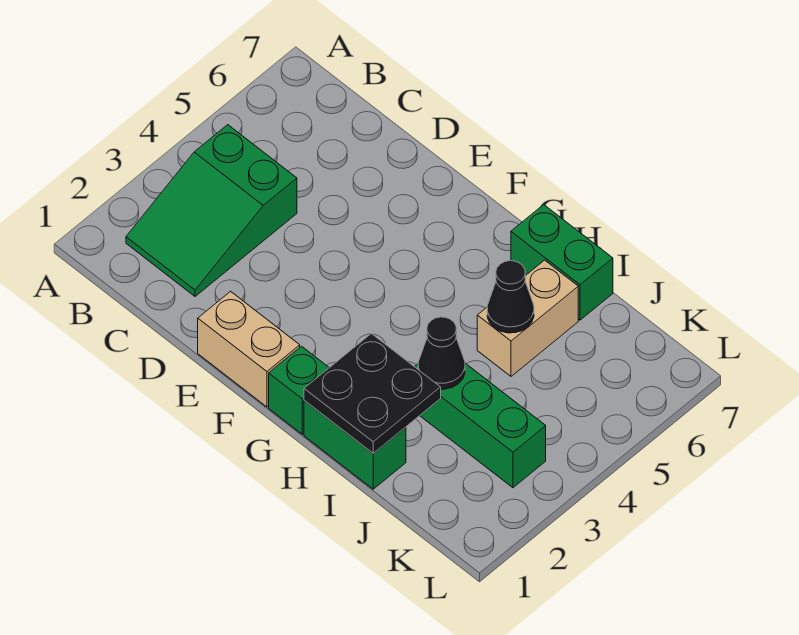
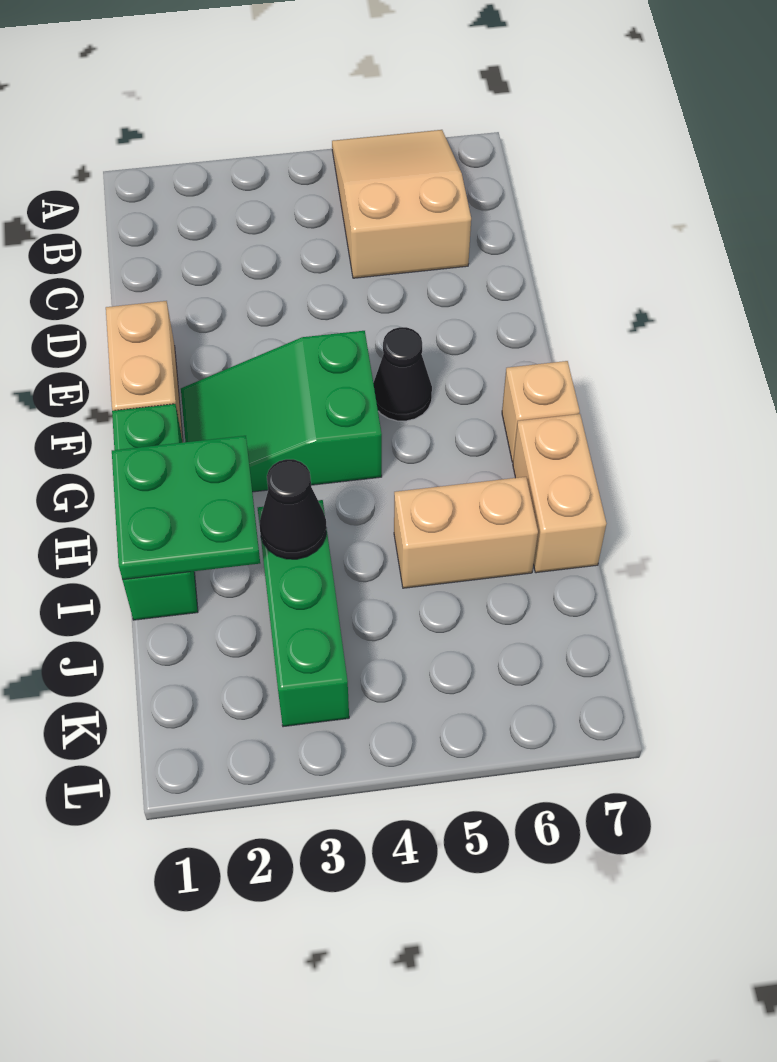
none -> tan slope A5:C6 level 1 top C
green slope B2:C4 level 1 top 4 -> green slope F2:G4 level 1 top 4
none -> tan brick G7 level 1
black plate H1:I2 level 2 -> green plate H1:I2 level 2
green brick H7:I7 level 1 -> tan brick H7:I7 level 1
black cone I5 level 2 -> black cone F5 level 1

